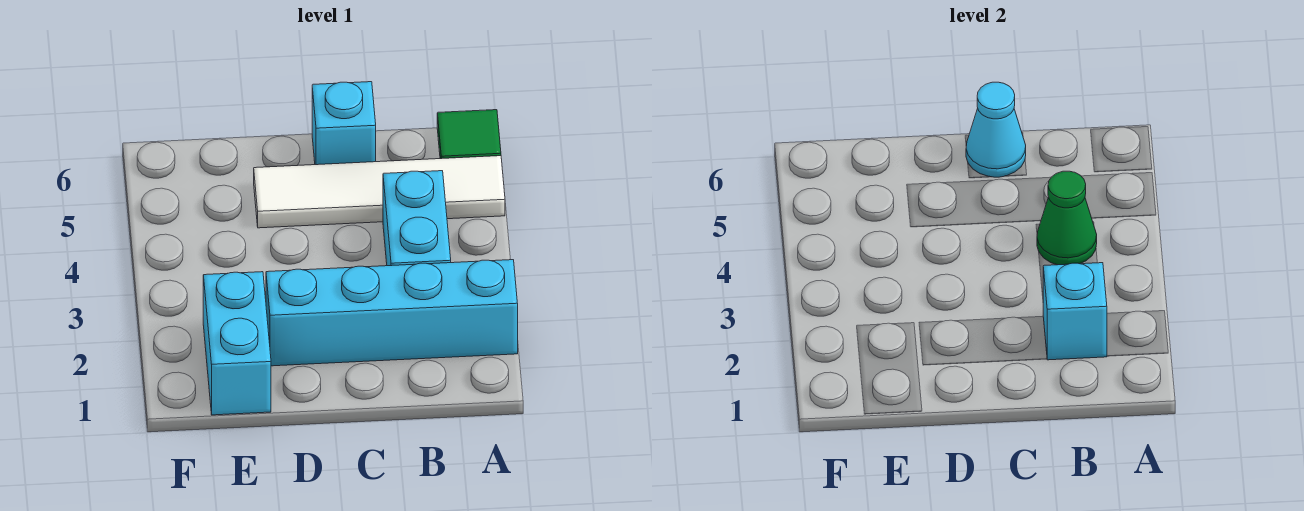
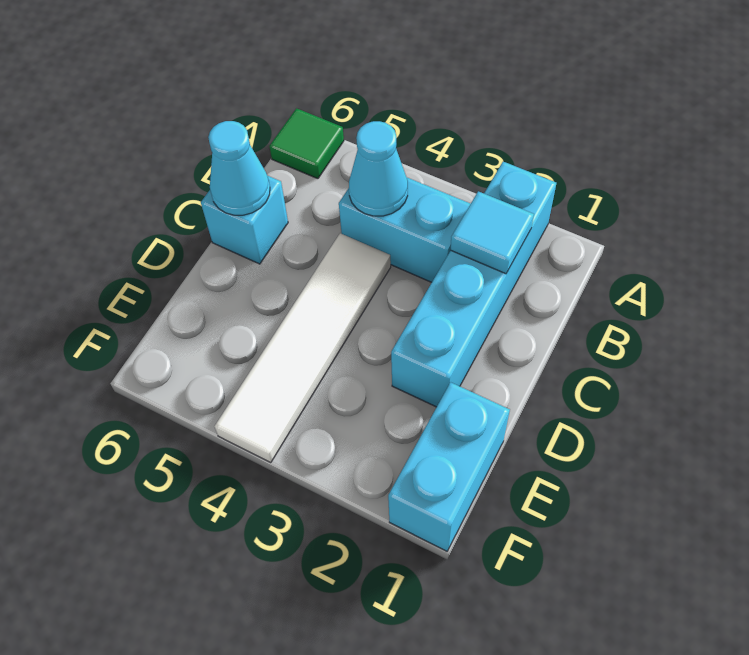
white tile A5:D5 level 1 -> white tile C4:F4 level 1
cyan brick B2 level 2 -> cyan tile B2 level 2
green cone B4 level 2 -> cyan cone B4 level 2
cyan brick E1:E2 level 1 -> cyan brick E1:F1 level 1

